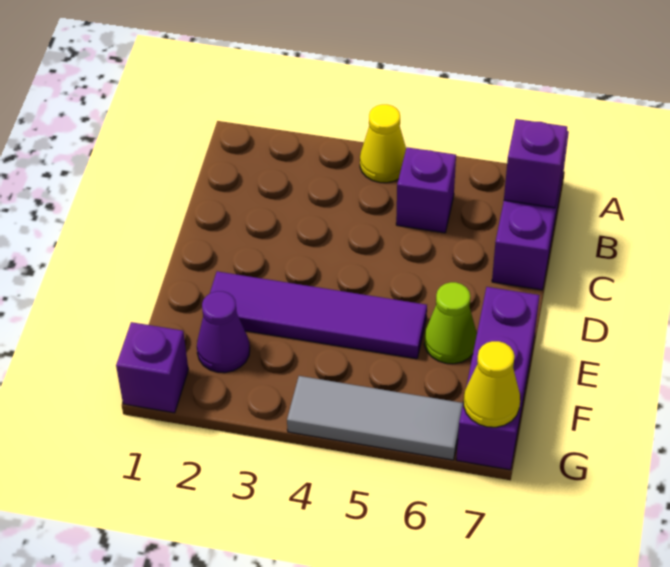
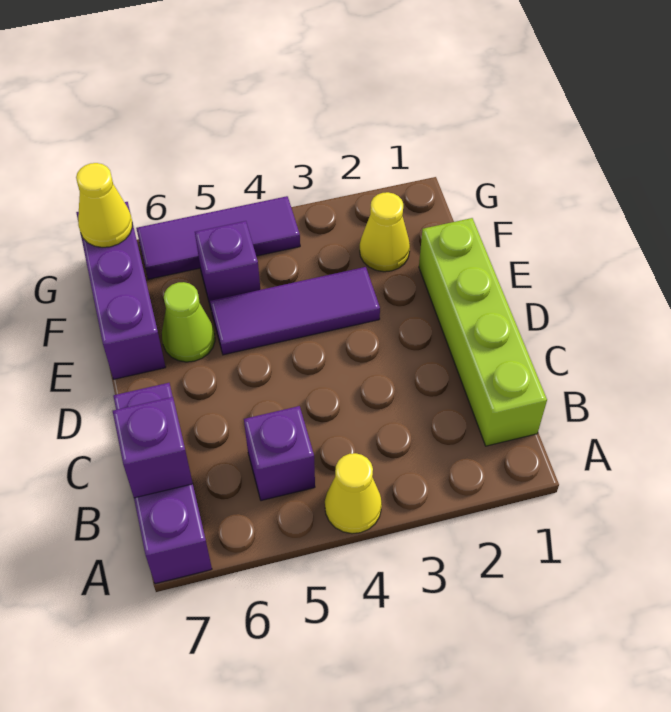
none -> lime brick B1:E1 level 1
purple tile E2:E5 level 1 -> purple tile E3:E5 level 1
purple cone F2 level 1 -> yellow cone F2 level 1
purple brick G1 level 1 -> purple brick F5 level 1
grey tile G4:G6 level 1 -> purple tile G4:G6 level 1

